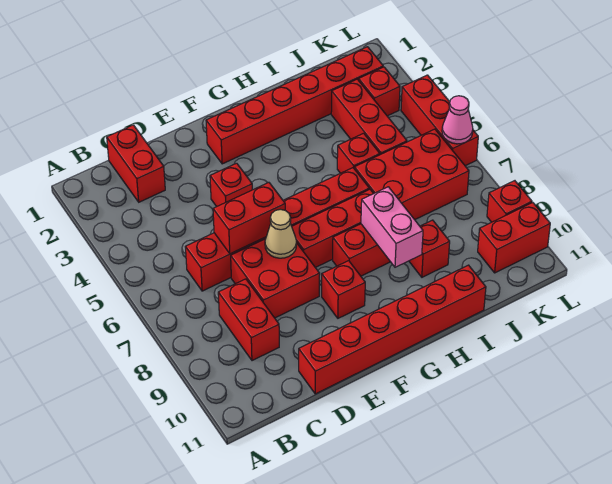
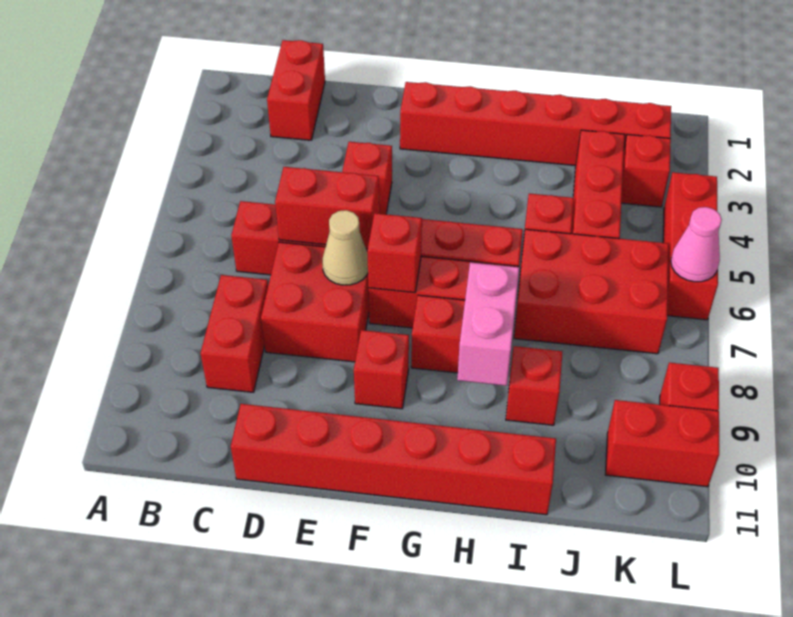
none -> red brick F7 level 2

